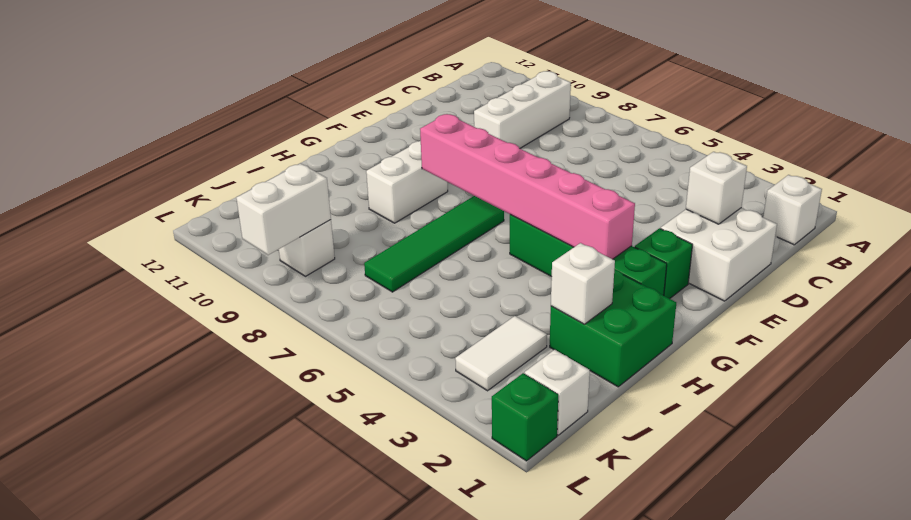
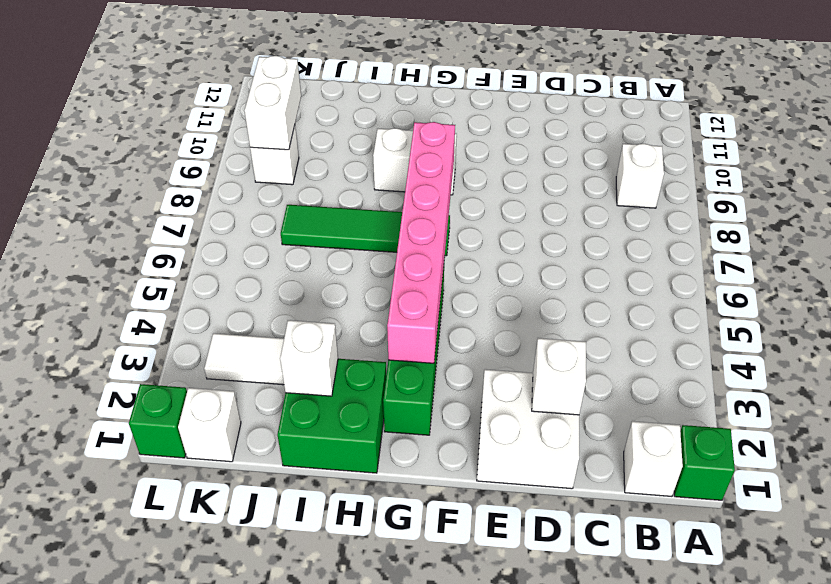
white brick B9:D9 level 1 -> white brick B9 level 1
green brick F2 level 1 -> green brick A1 level 1
white brick K9:L9 level 2 -> white brick K9:K10 level 2

